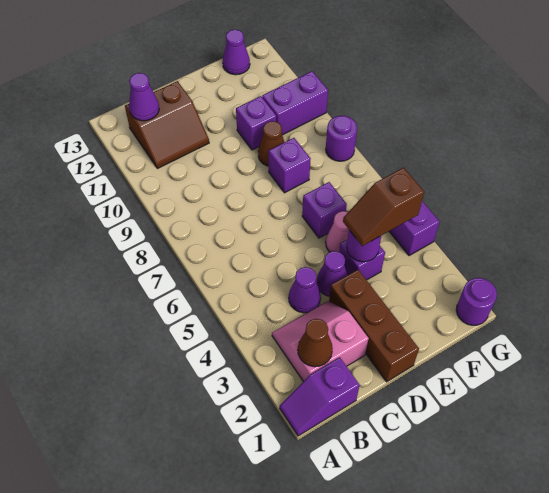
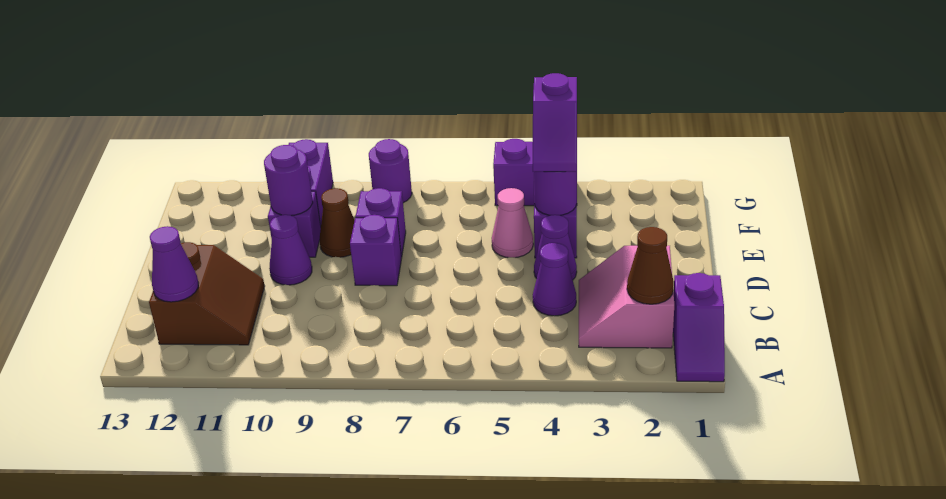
brown brick D1:D3 level 1 -> none
brown slope E4:F4 level 3 top F -> purple slope E4:F4 level 3 top F
purple brick E6 level 1 -> purple brick D8 level 1
purple cone F13 level 1 -> purple cone D10 level 1
purple round brick G1 level 1 -> purple round brick E10 level 2

